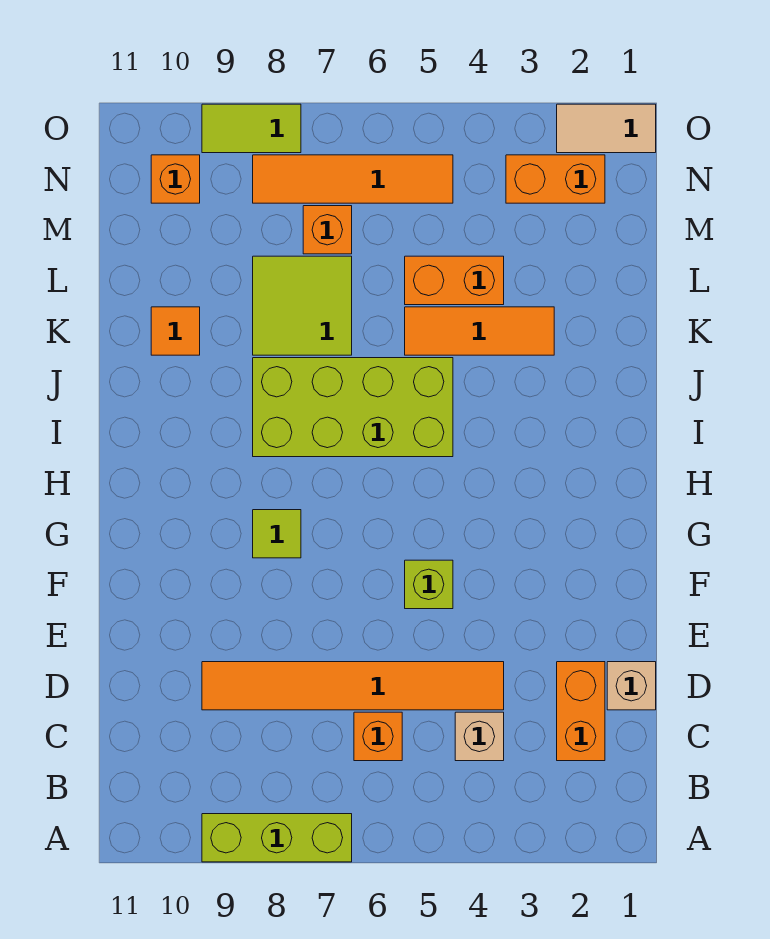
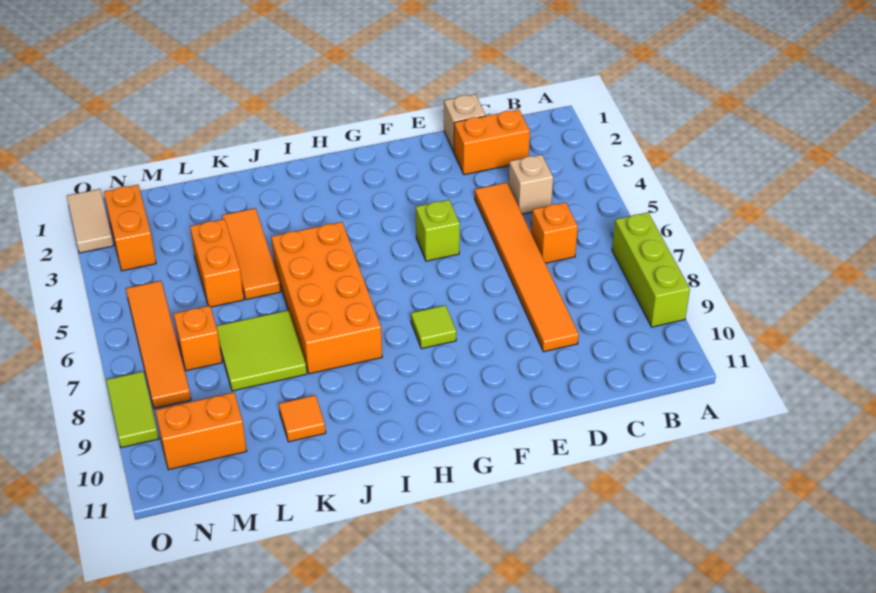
lime brick I5:J8 level 1 -> orange brick I5:J8 level 1
orange brick N10 level 1 -> orange brick M10:N10 level 1

